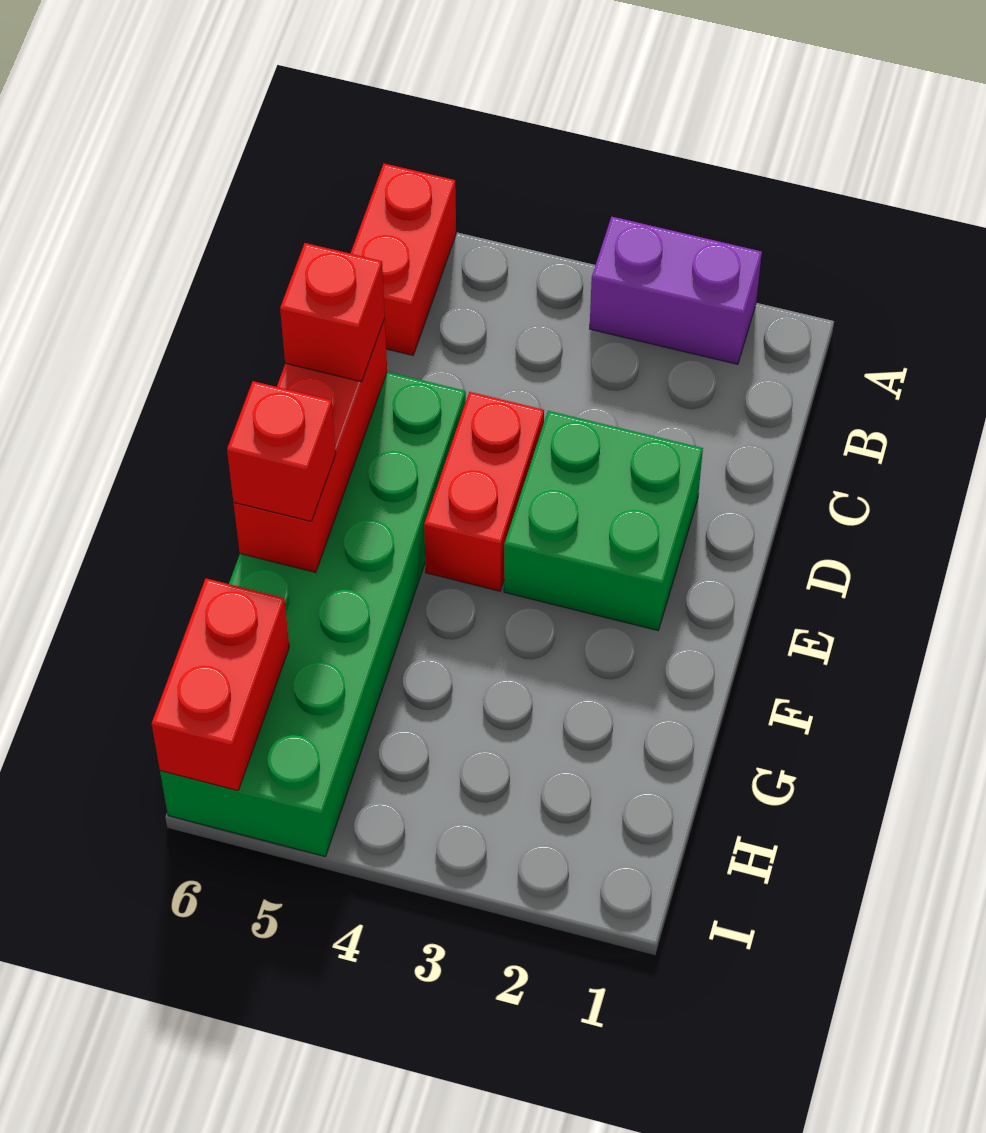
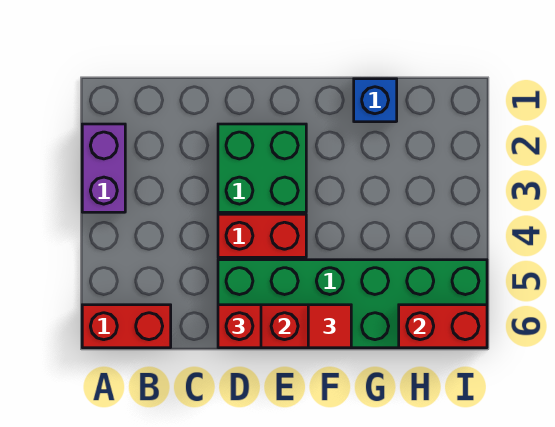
red brick F6 level 3 -> red tile F6 level 3
none -> blue brick G1 level 1

